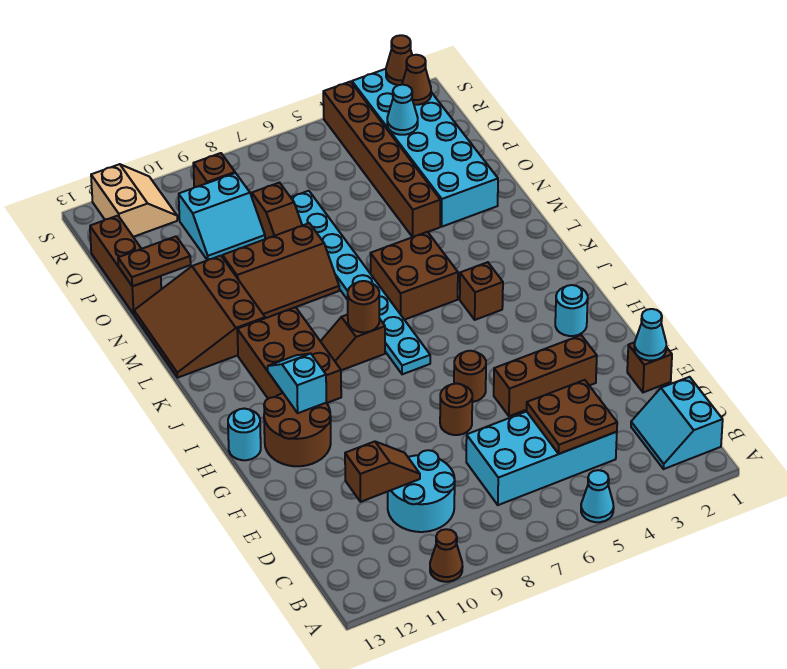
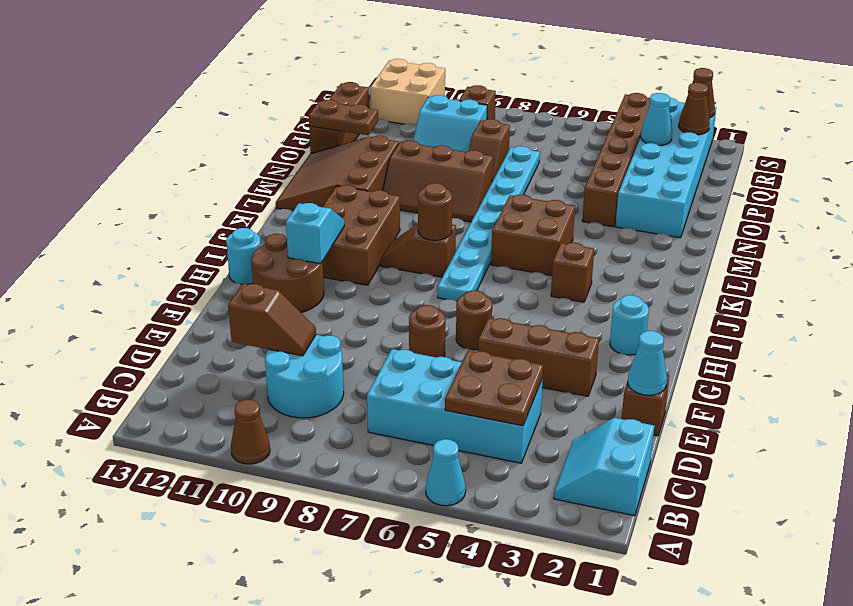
tan slope R11:S12 level 1 top 12 -> tan brick R11:S12 level 1

